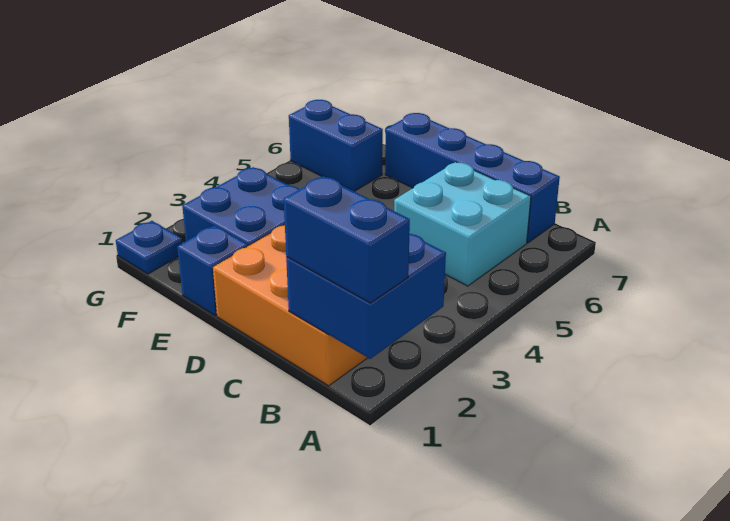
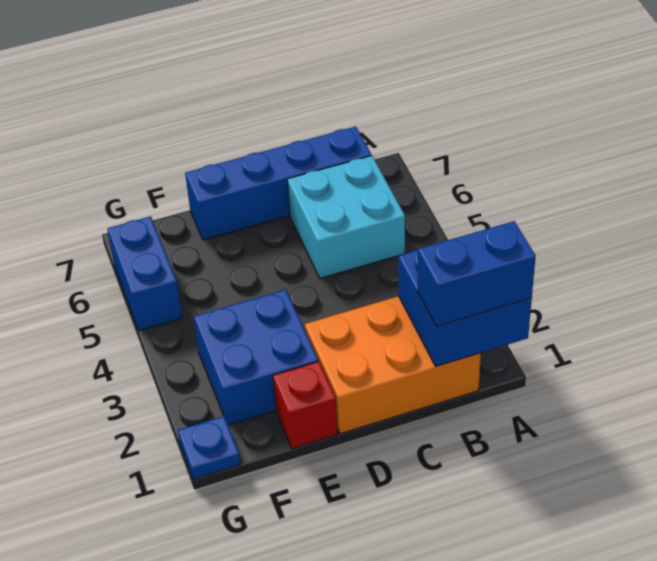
blue brick E1 level 1 -> red brick E1 level 1
blue brick F6:G6 level 1 -> blue brick G5:G6 level 1

